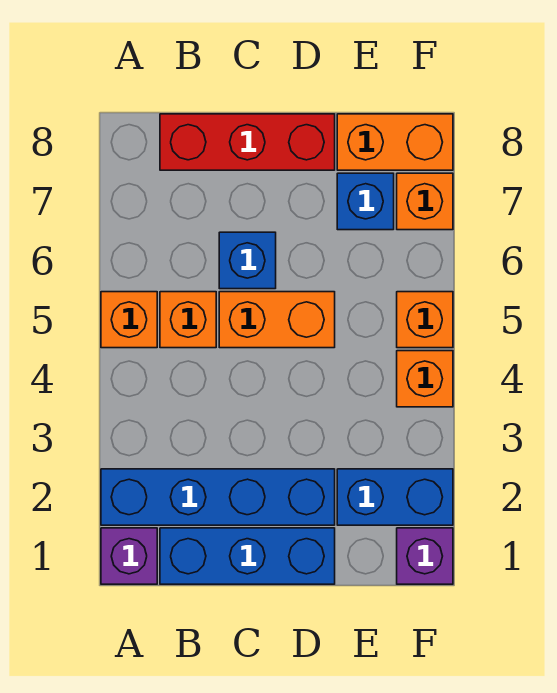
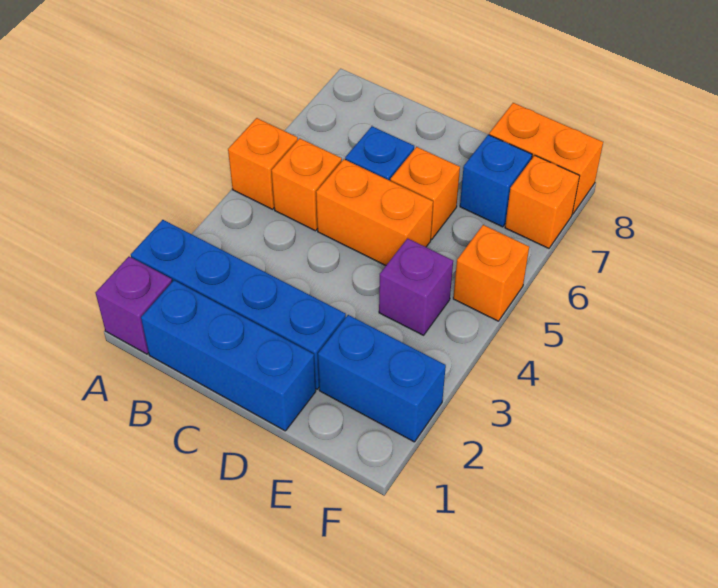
red brick B8:D8 level 1 -> none
purple brick F1 level 1 -> purple brick E4 level 1
orange brick F4 level 1 -> orange brick D6 level 1

